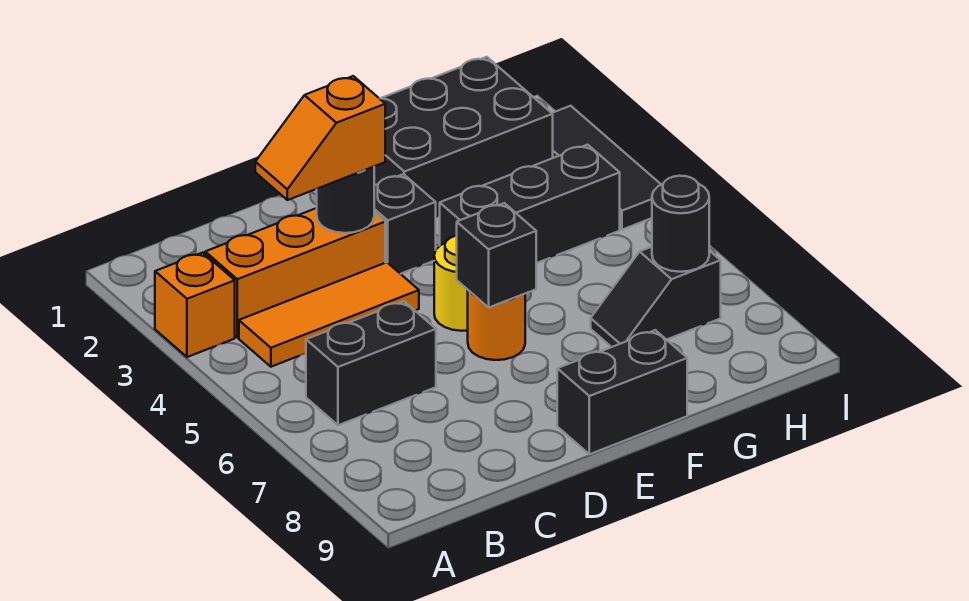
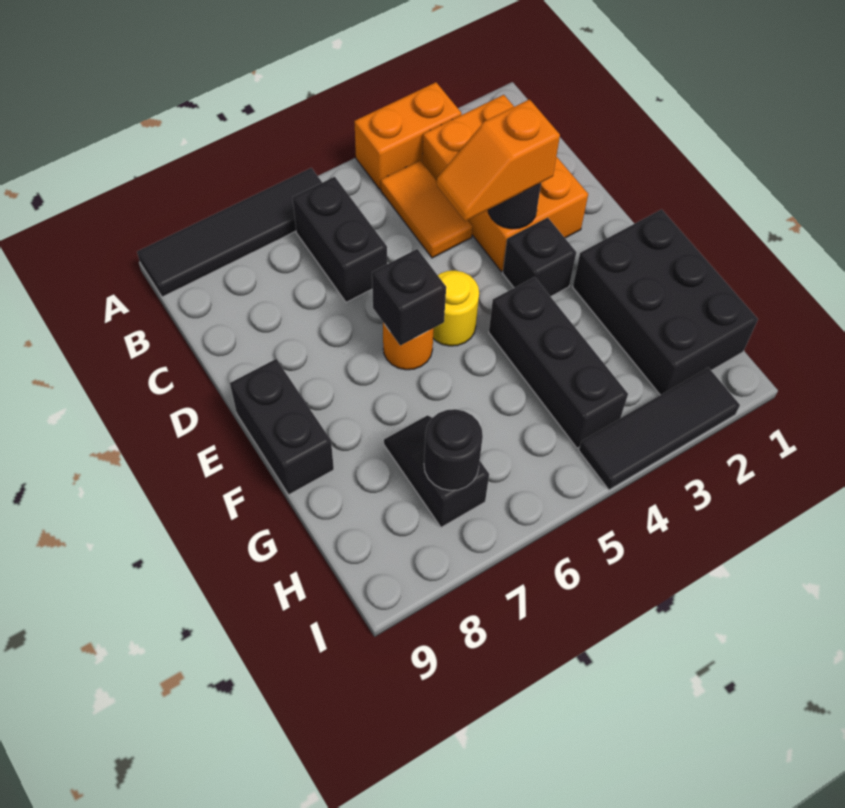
orange brick A3 level 1 -> orange brick A3:A4 level 1
none -> black tile A6:A9 level 1
orange brick B3:D3 level 1 -> orange brick B2:D3 level 1
orange tile B4:D4 level 1 -> orange tile B4:C4 level 1
orange slope C3:D3 level 3 top D -> orange slope D3:D4 level 3 top 3

